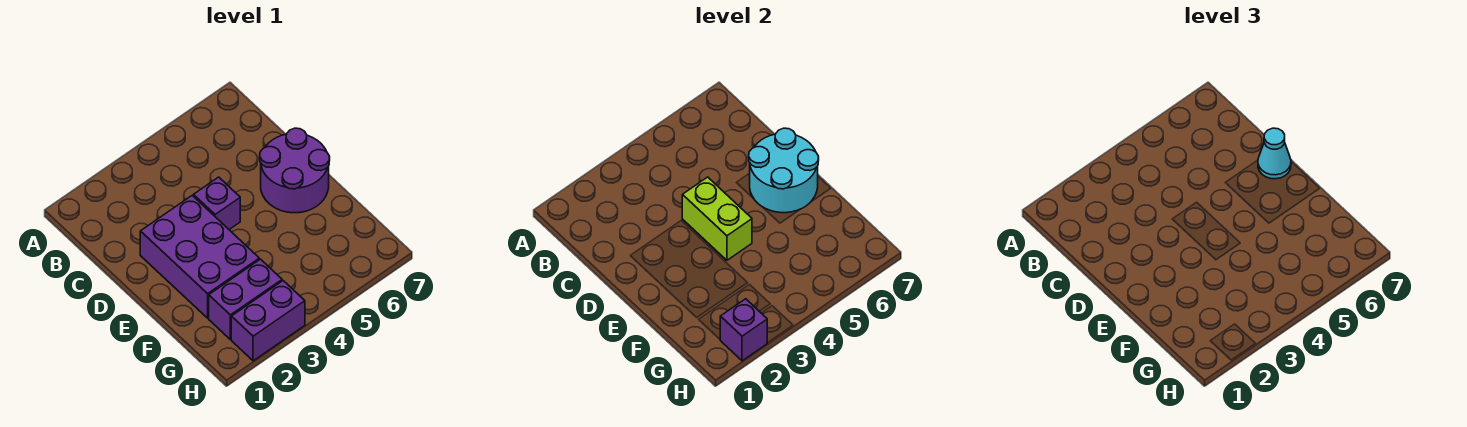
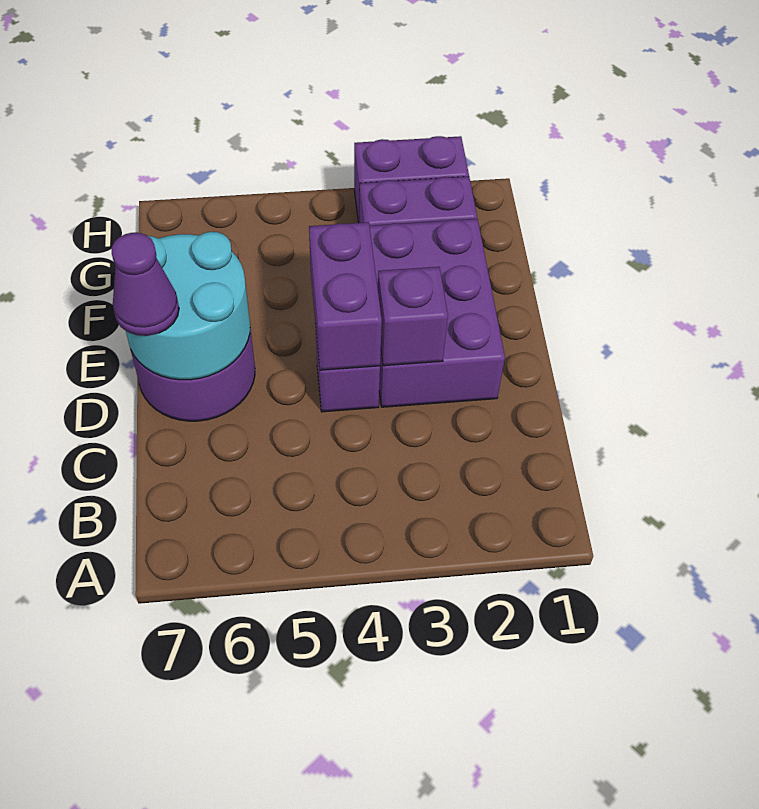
lime brick D4:E4 level 2 -> purple brick D4:E4 level 2
cyan cone D7 level 3 -> purple cone D7 level 3
purple brick H2 level 2 -> purple brick D3 level 2

